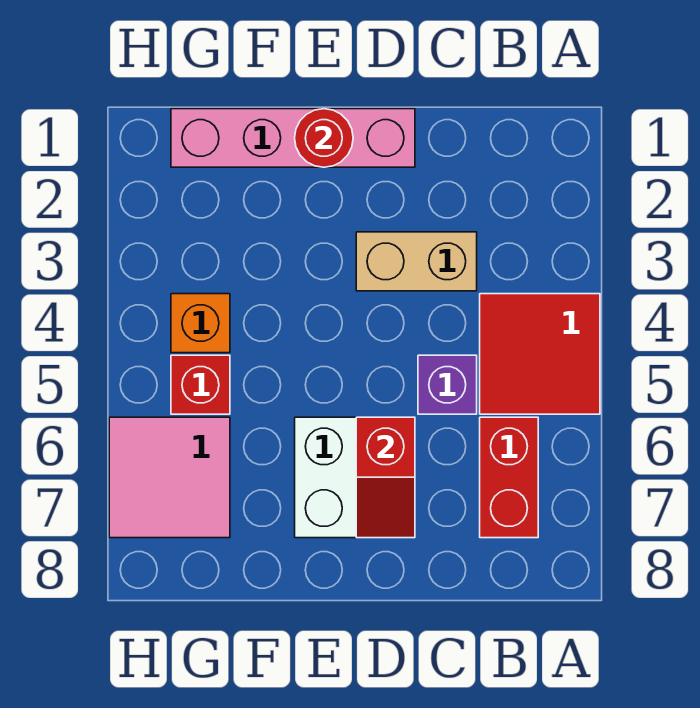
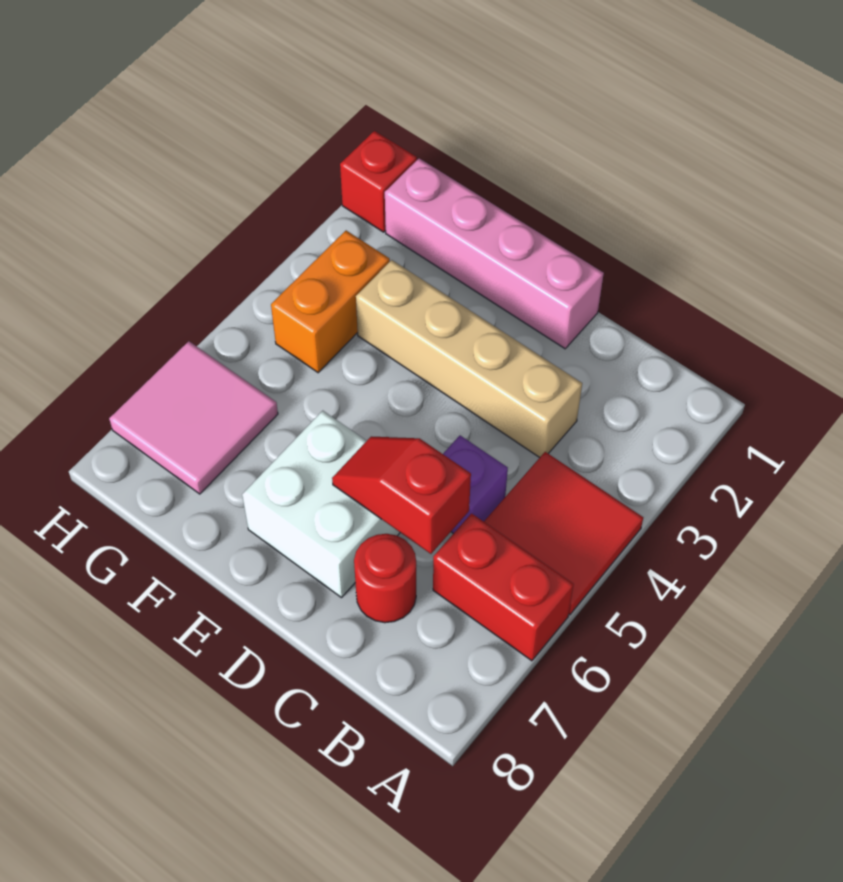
red brick B6:B7 level 1 -> red brick A6:B6 level 1
tan brick C3:D3 level 1 -> tan brick C3:F3 level 1
red slope D6:D7 level 2 top 6 -> red slope C6:D6 level 2 top C
red round brick E1 level 2 -> red round brick C7 level 1
orange brick G4 level 1 -> orange brick G3:G4 level 1
red brick G5 level 1 -> red brick H1 level 1

